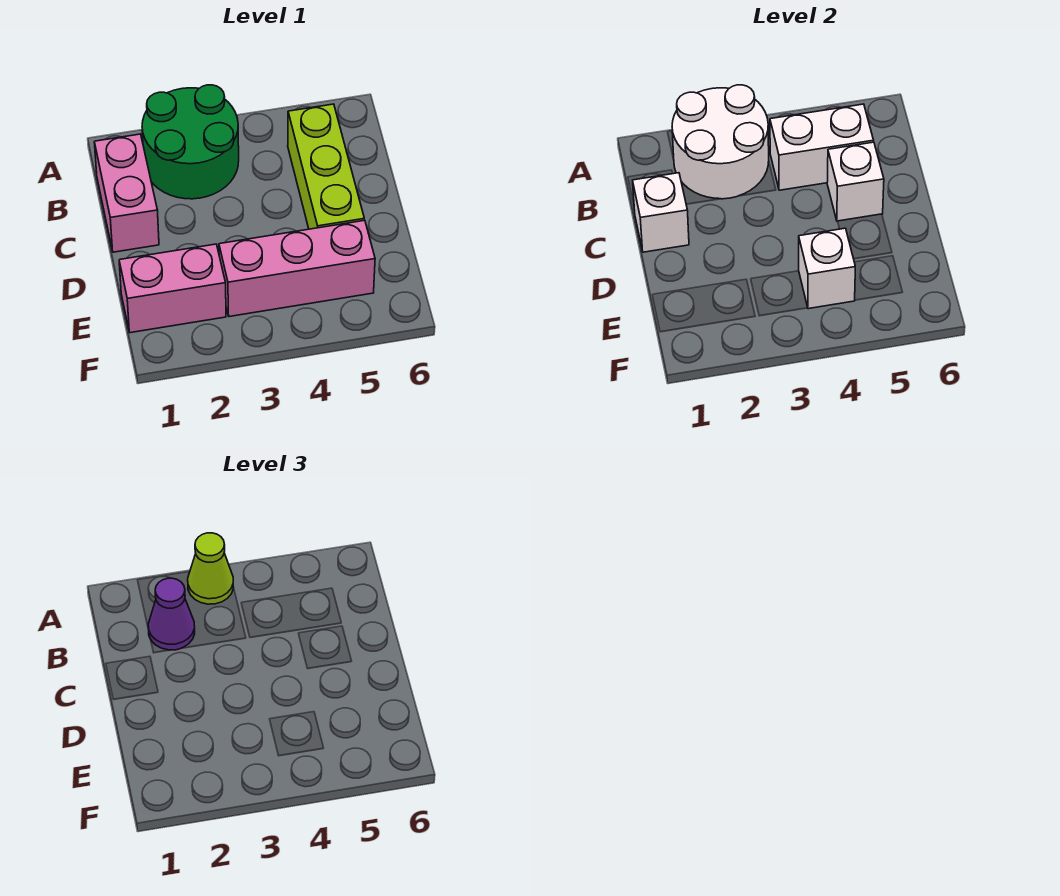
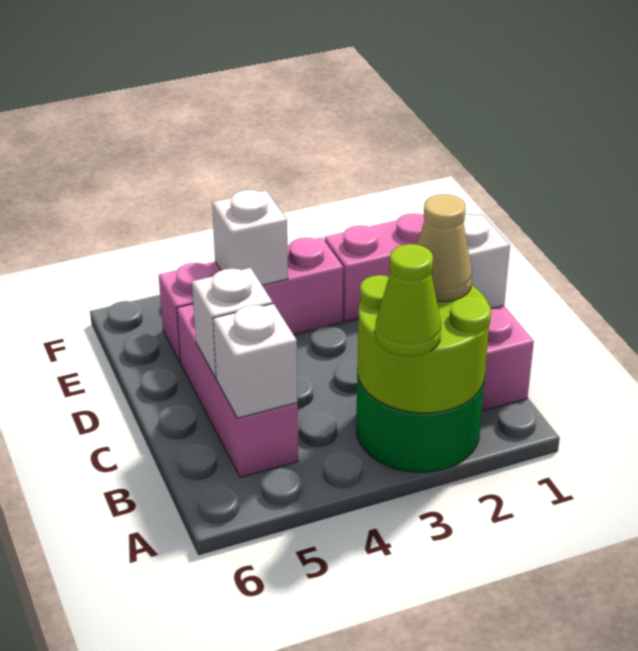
white round brick A2:B3 level 2 -> lime round brick A2:B3 level 2
purple cone B2 level 3 -> tan cone B2 level 3
white brick B4:B5 level 2 -> white brick B5 level 2
lime brick B5:D5 level 1 -> pink brick B5:D5 level 1

